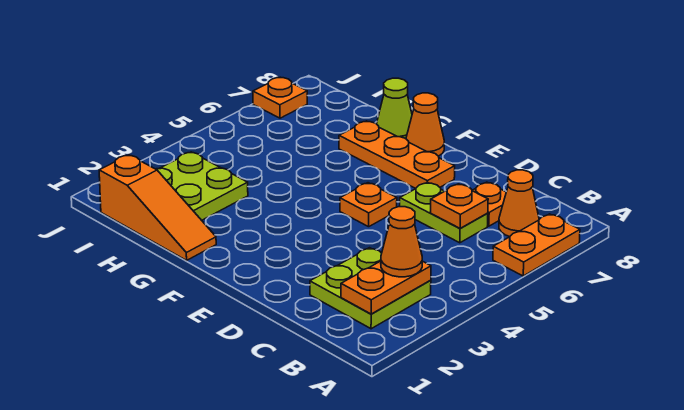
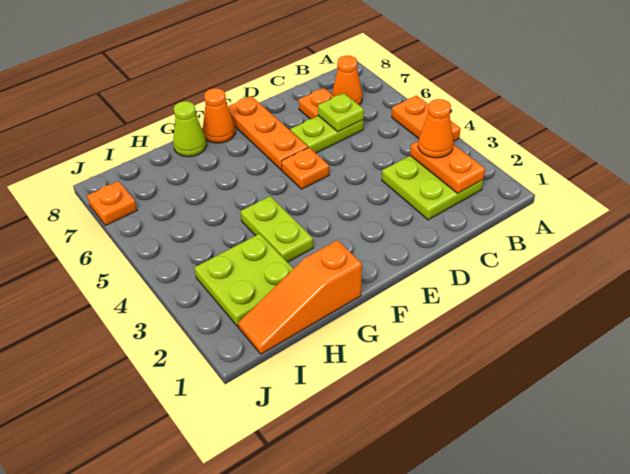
orange plate A6:A7 level 1 -> orange plate A4:A5 level 1
orange plate C6 level 2 -> lime plate C6 level 2
orange plate E7:G7 level 1 -> orange plate E6:E8 level 1
orange slope G1:I1 level 1 top I -> orange slope G1:I1 level 1 top G
none -> lime plate G3:G4 level 1

